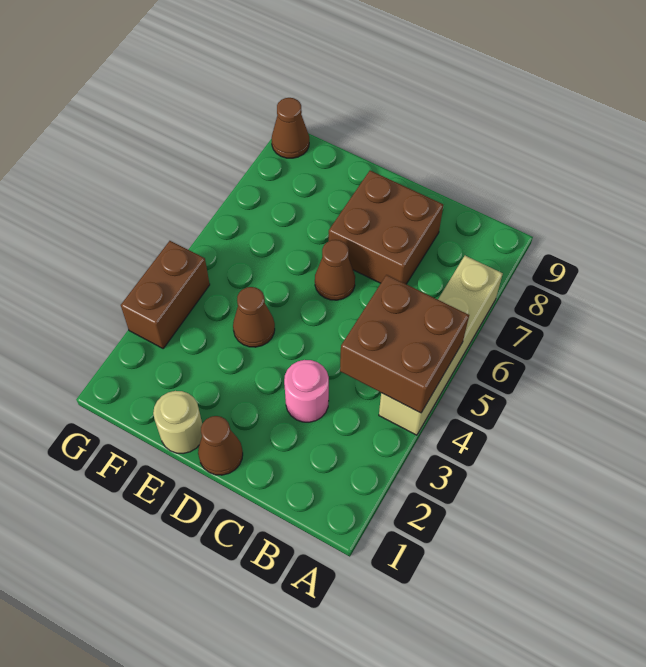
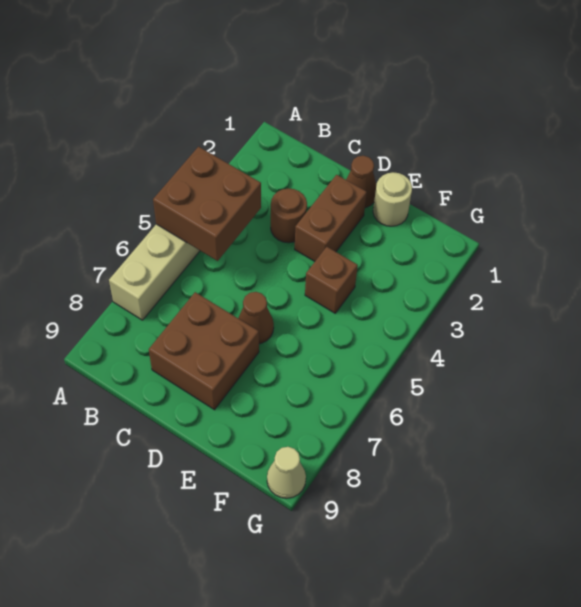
pink round brick C3 level 1 -> brown round brick C3 level 1
brown cone E4 level 1 -> brown brick E4 level 1
brown brick G3:G4 level 1 -> brown brick D2:D3 level 1
brown cone G9 level 1 -> tan cone G9 level 1

